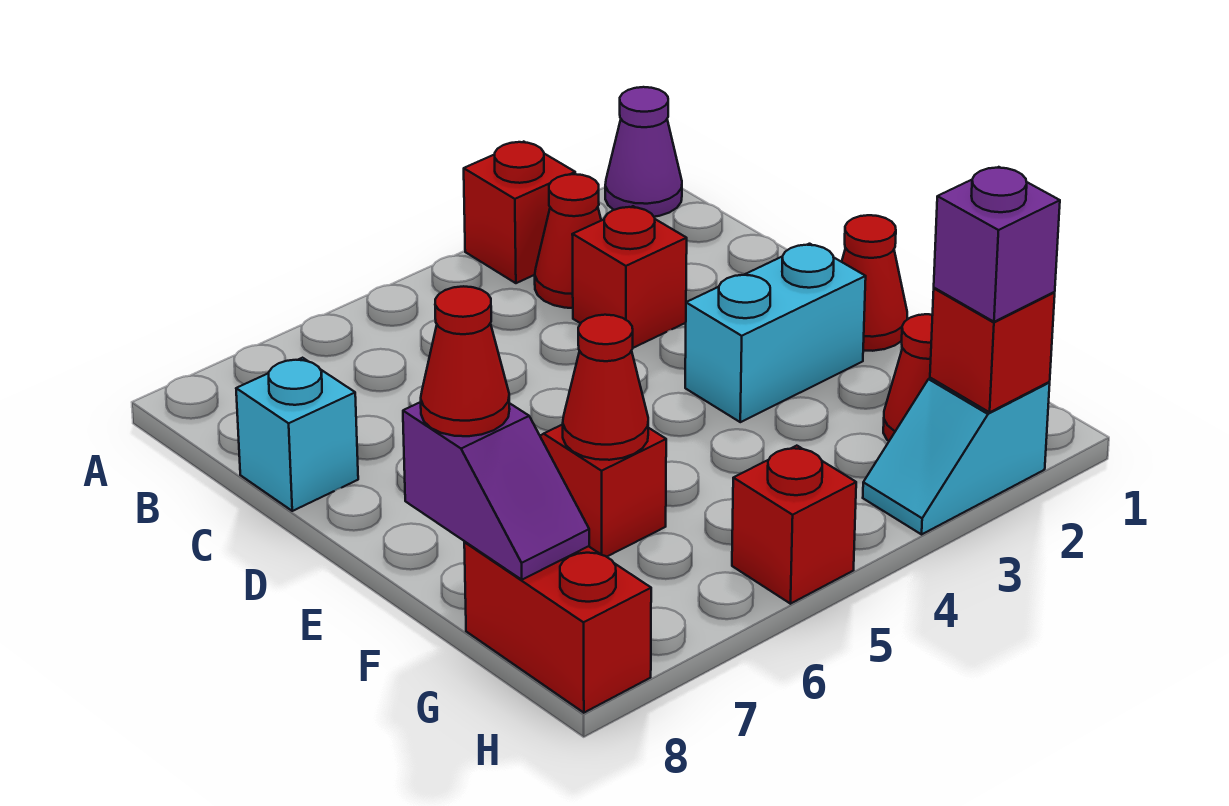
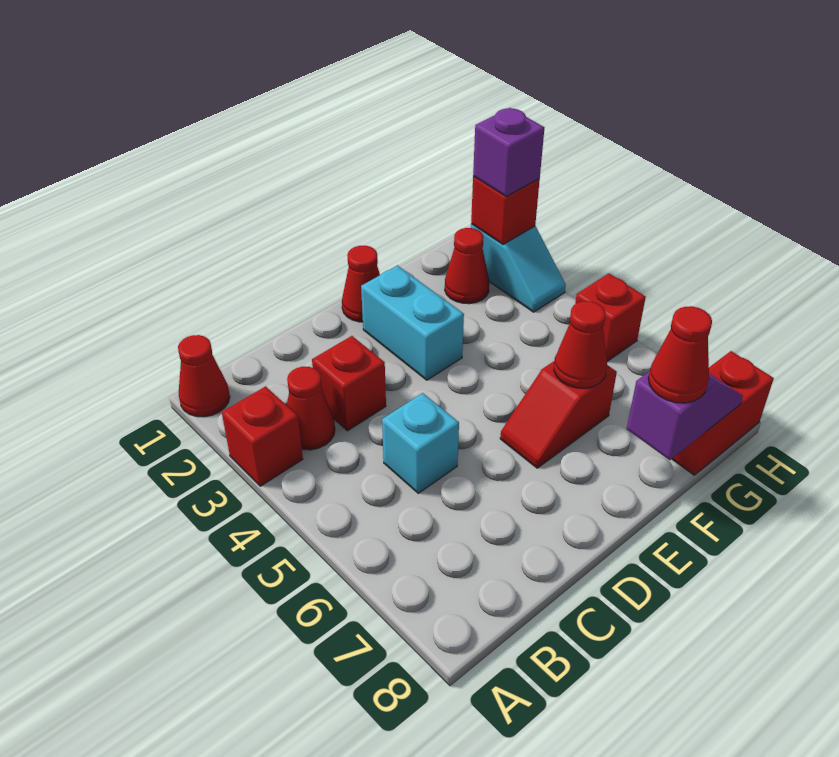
purple cone A1 level 1 -> red cone A1 level 1
cyan brick C8 level 1 -> cyan brick C5 level 1

